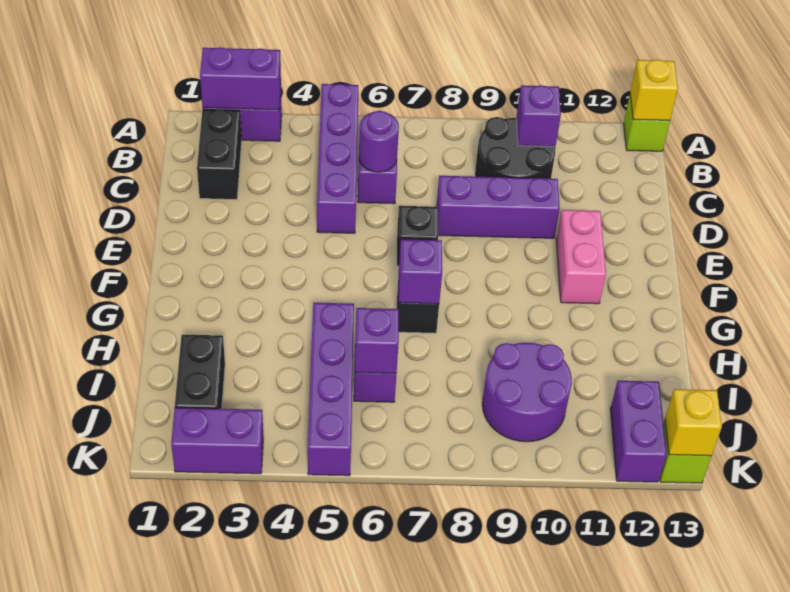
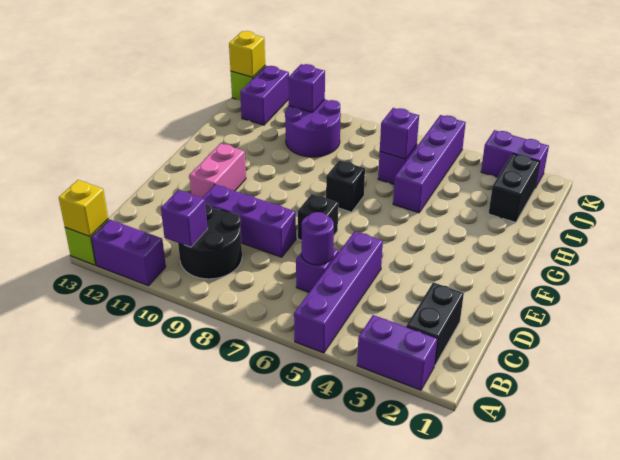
purple brick A2:A3 level 2 -> purple brick A11:A12 level 1
purple brick G7 level 2 -> purple brick J10 level 2

